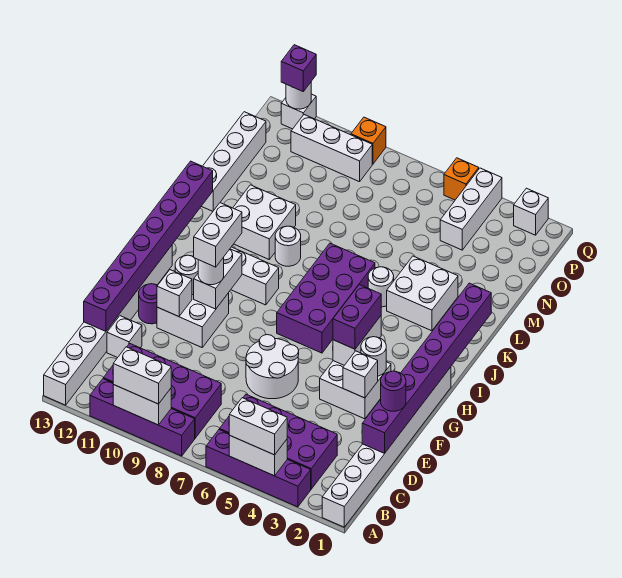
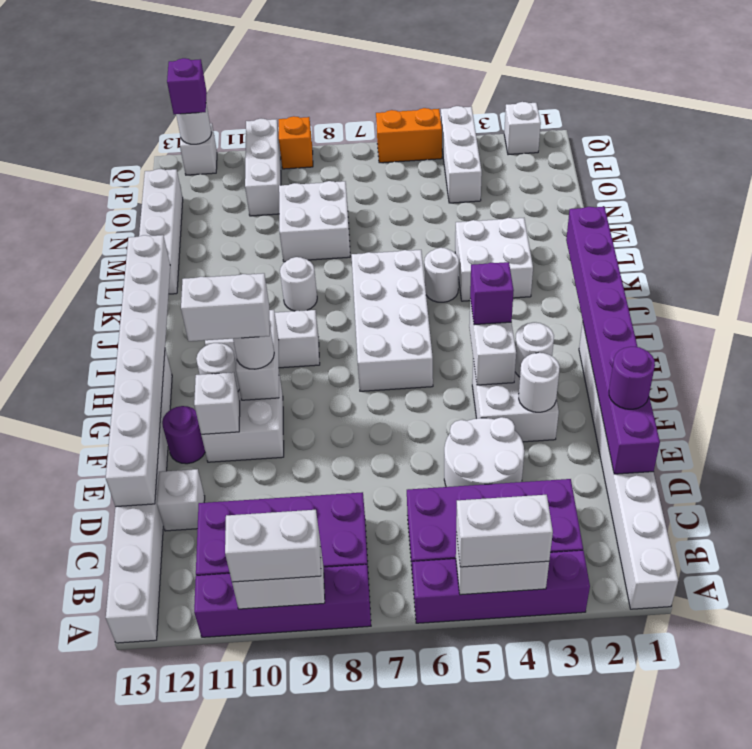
purple brick D13:K13 level 2 -> white brick D13:K13 level 2
white round brick E6:F7 level 1 -> white round brick D4:E5 level 1
white brick F3 level 2 -> white round brick F3 level 2
purple brick G4:H4 level 3 -> purple brick H4 level 3
white brick G10:H10 level 4 -> white brick G10:G11 level 4
purple brick H6:K7 level 1 -> white brick H6:K7 level 1
white brick K10:L11 level 1 -> white brick M8:N9 level 1
white brick P9:P11 level 1 -> white brick O10:Q10 level 1
orange brick Q5 level 1 -> orange brick Q5:Q6 level 1

